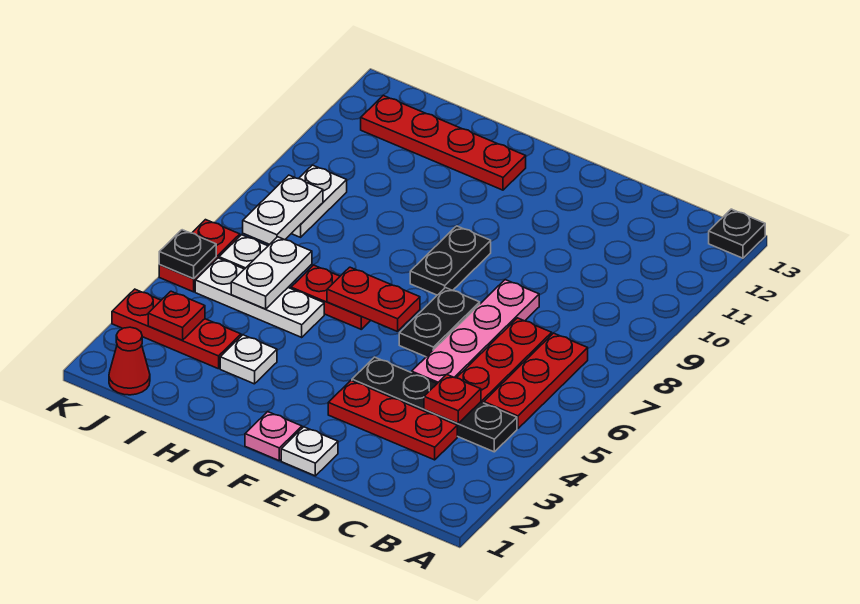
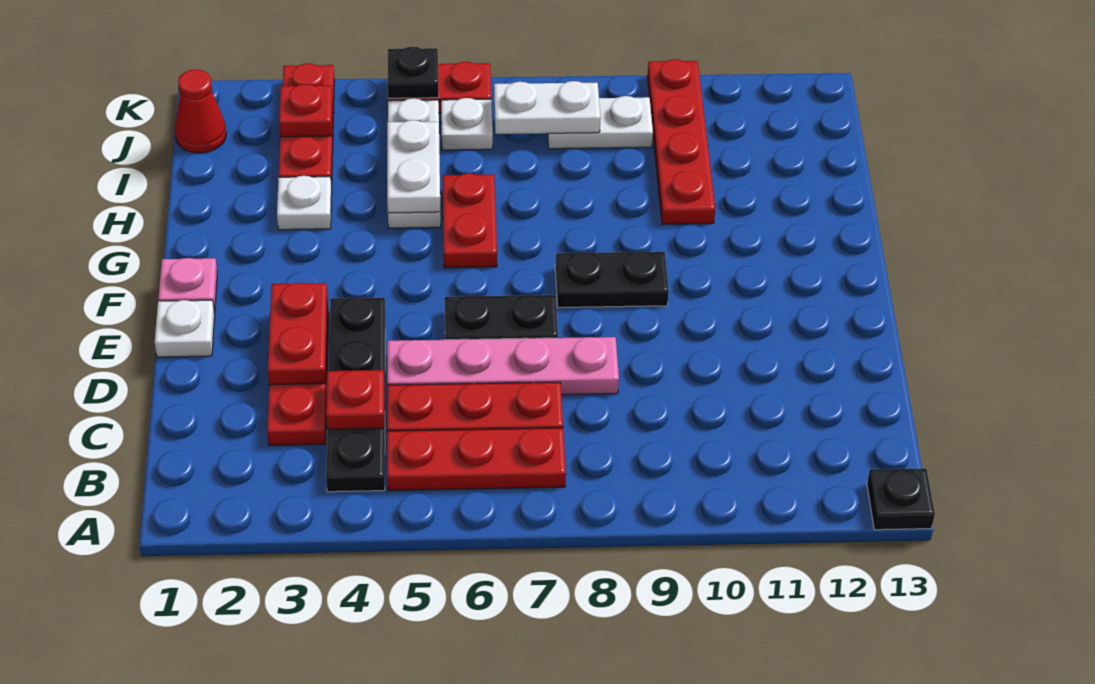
red plate F6:G6 level 2 -> red plate D3:E3 level 2
red plate G12:J12 level 1 -> red plate H10:K10 level 1
white plate I5:I6 level 2 -> white plate H5:I5 level 2

